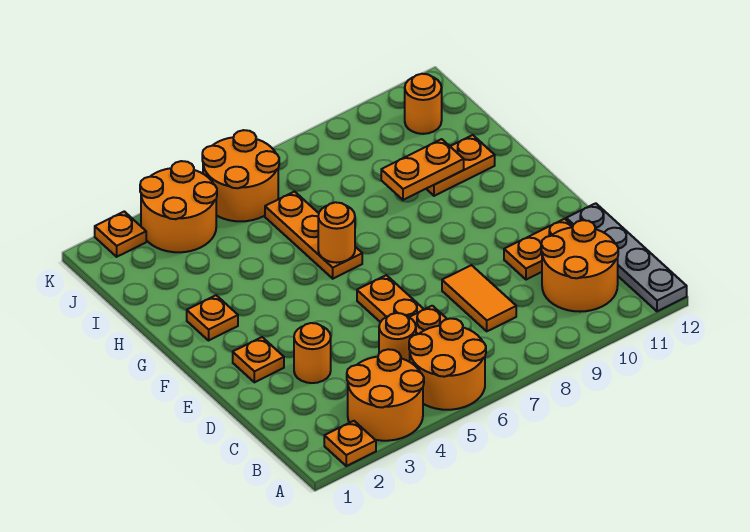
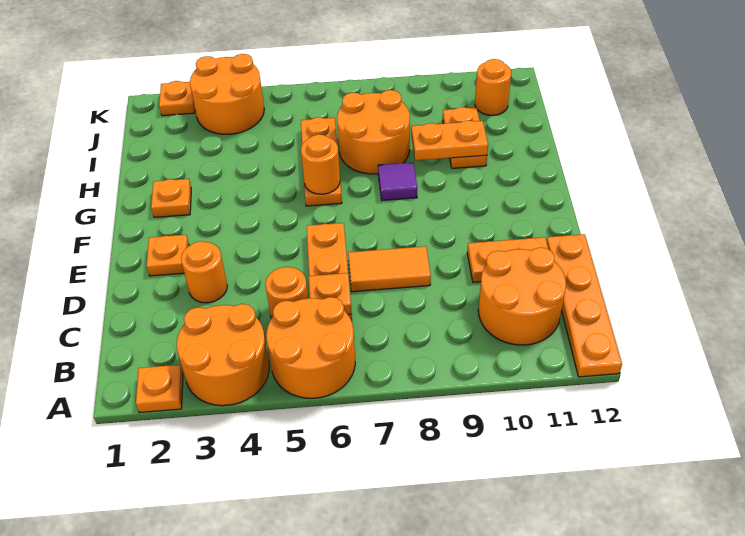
grey plate A12:D12 level 1 -> orange plate A12:D12 level 1
orange tile C8:D8 level 1 -> orange tile D7:D8 level 1
none -> purple tile G8 level 1
orange plate H10:H11 level 1 -> orange plate H10:I10 level 1
orange round brick J5:K6 level 1 -> orange round brick H7:I8 level 1

